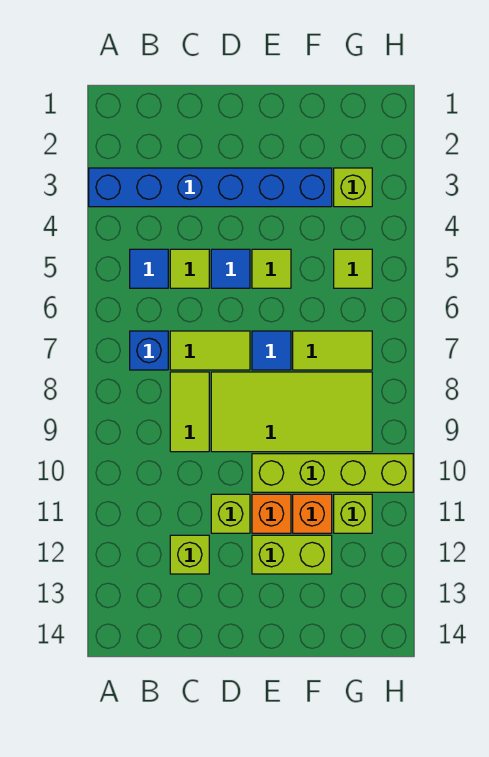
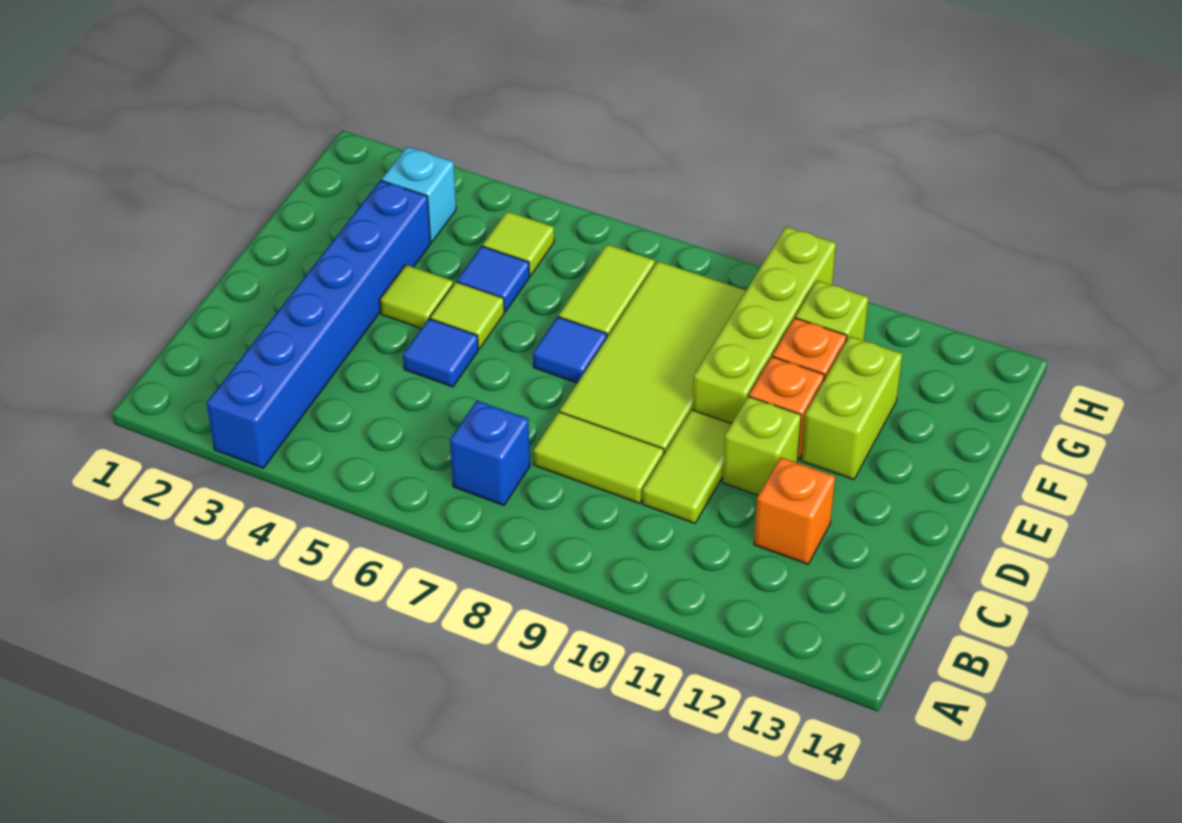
blue tile B5 level 1 -> blue tile F5 level 1
lime tile C5 level 1 -> lime tile E4 level 1
lime tile C7:D7 level 1 -> lime tile C10:D10 level 1
lime brick C12 level 1 -> orange brick C12 level 1
lime brick G3 level 1 -> cyan brick G3 level 1

